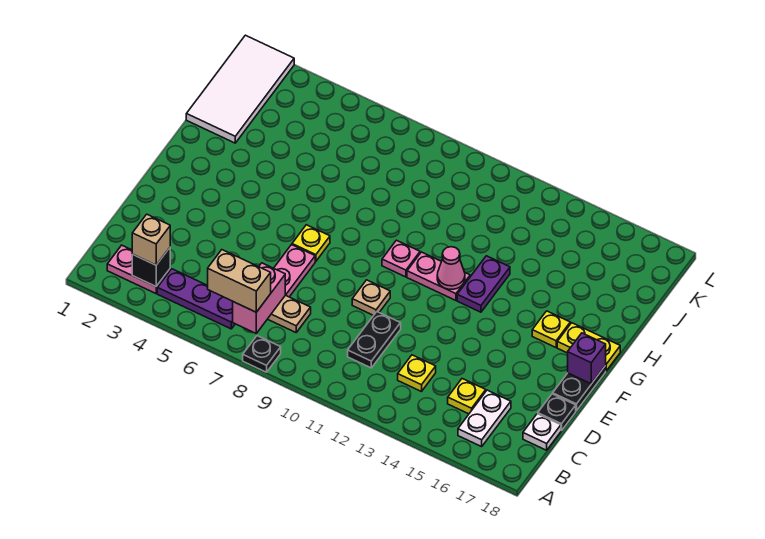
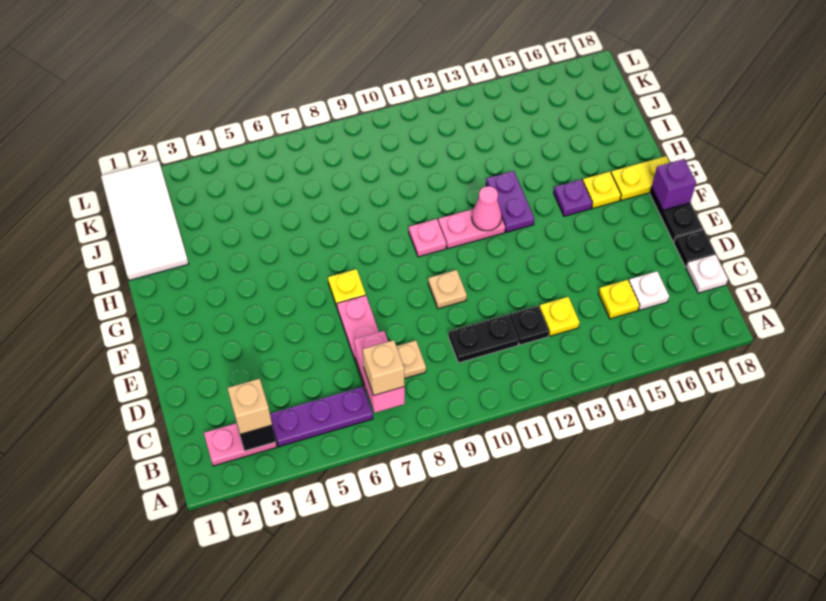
black plate A8 level 1 -> black plate C12 level 1
tan brick B6:B7 level 3 -> tan brick B7 level 3
white plate B16:C16 level 1 -> white plate C16 level 1
black plate C11:D11 level 1 -> black plate C10:C11 level 1
none -> purple plate G15 level 1

